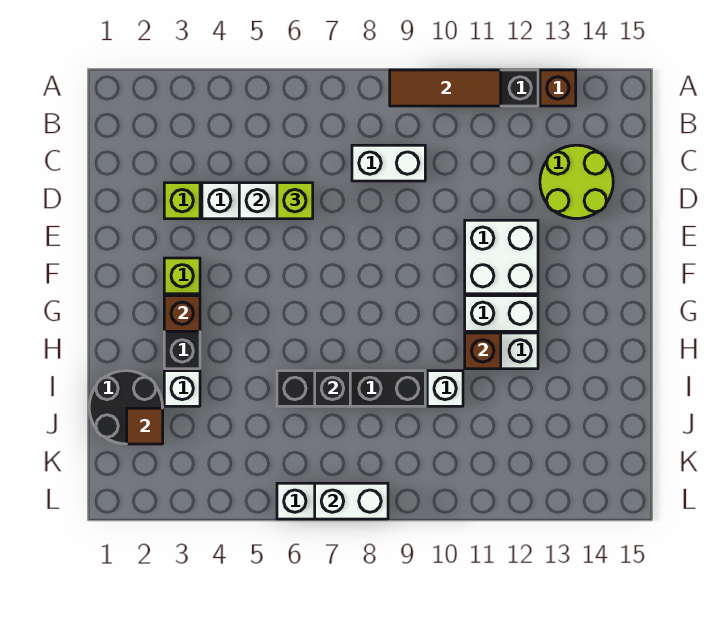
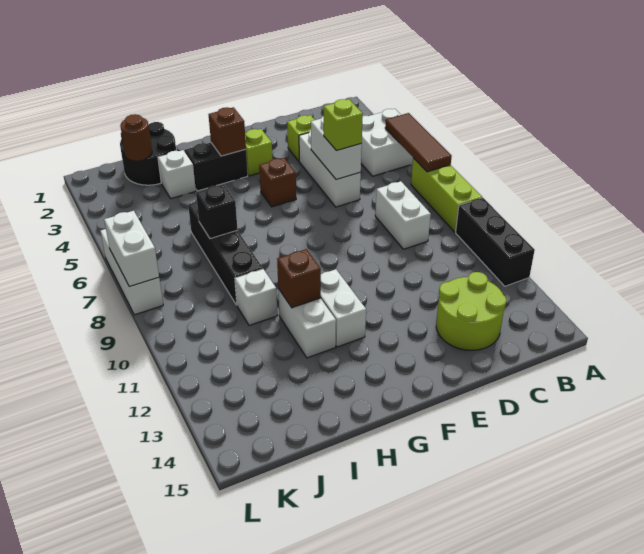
none -> lime brick A7:A9 level 1
brown tile A9:A11 level 2 -> brown tile A5:A7 level 2
brown brick A13 level 1 -> brown brick F5 level 1
white brick E11:F12 level 1 -> white brick A4:B5 level 1
brown tile J2 level 2 -> brown round brick J2 level 2

